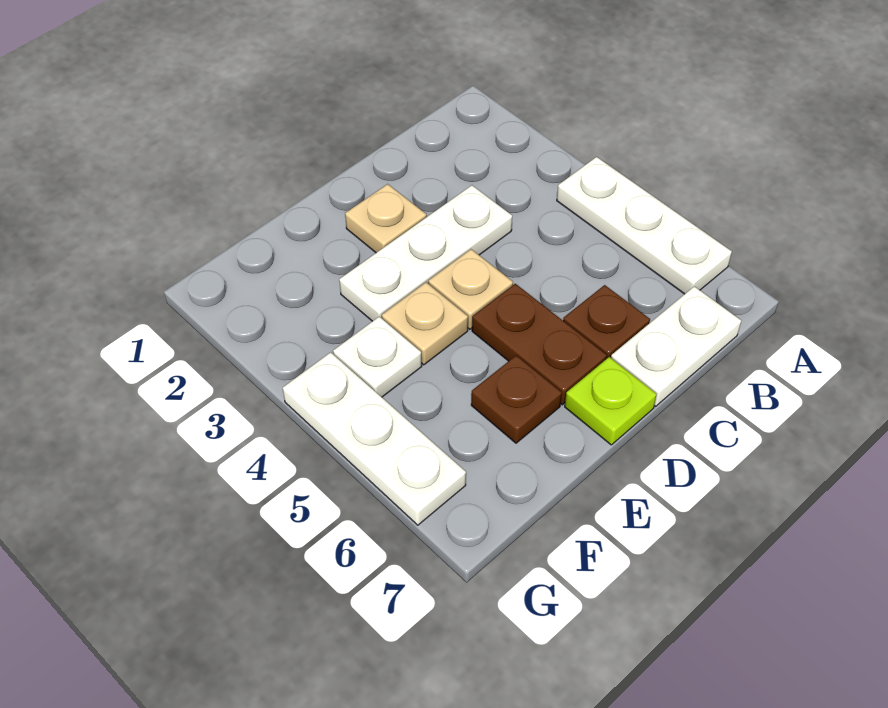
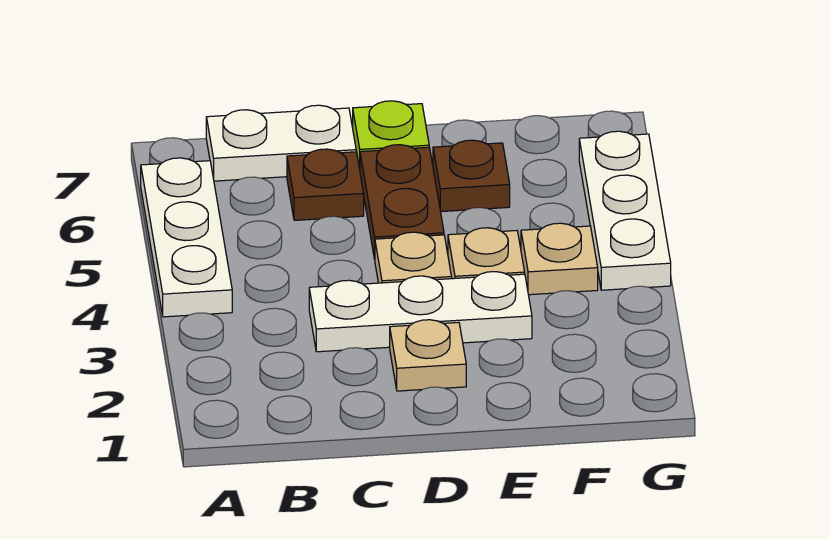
white plate F4 level 1 -> tan plate F4 level 1

